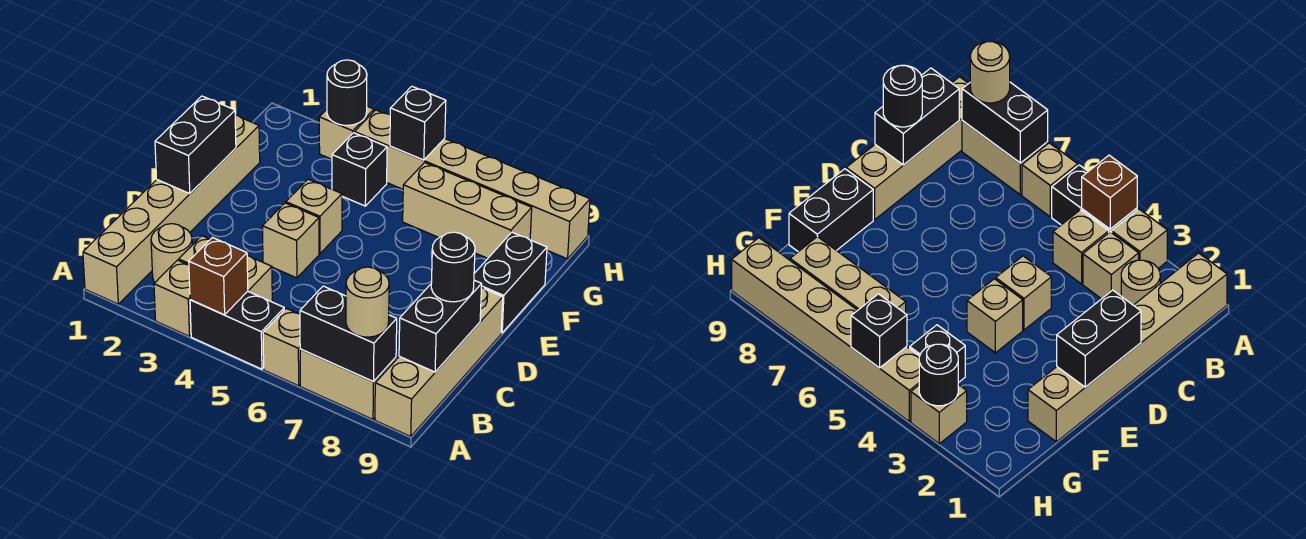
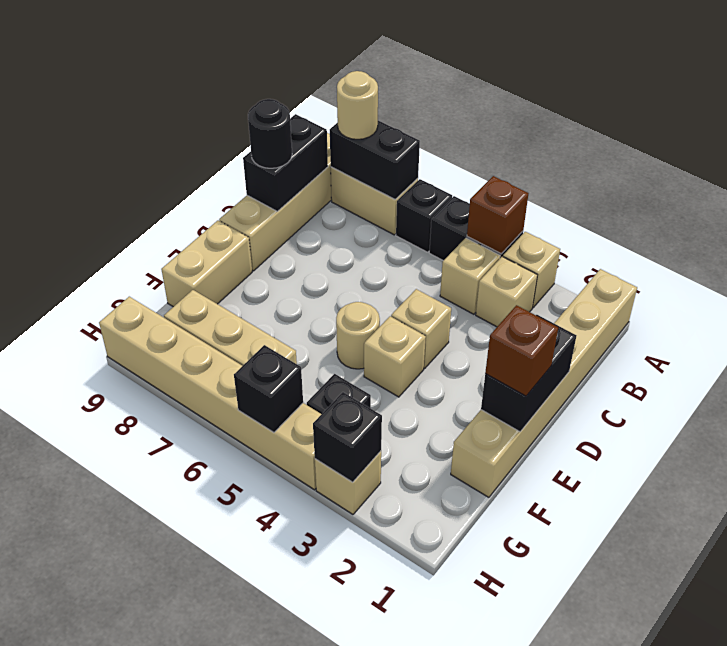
tan brick A6 level 1 -> black brick A6 level 1
tan round brick B2 level 1 -> tan round brick E5 level 1
none -> brown brick E1 level 3
black brick E9:F9 level 1 -> tan brick E9:F9 level 1
black round brick H3 level 2 -> black brick H3 level 2

